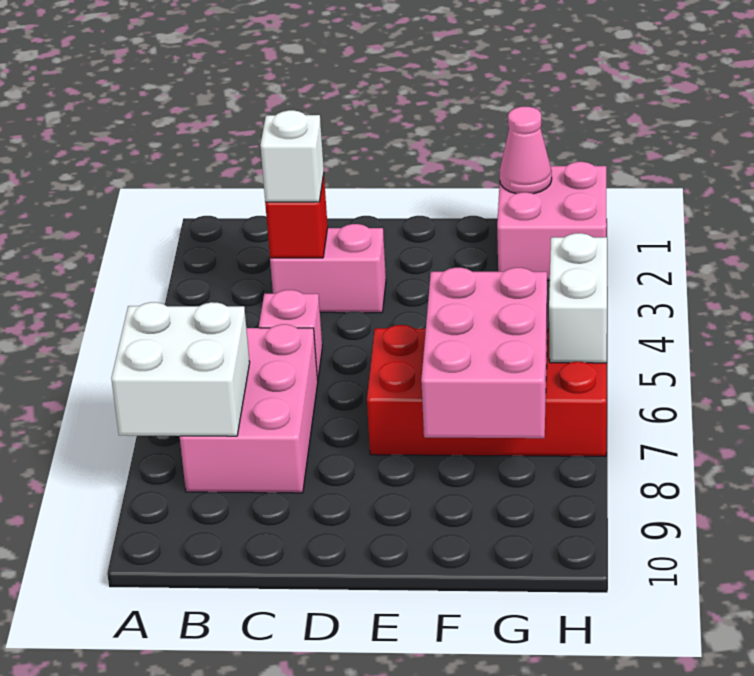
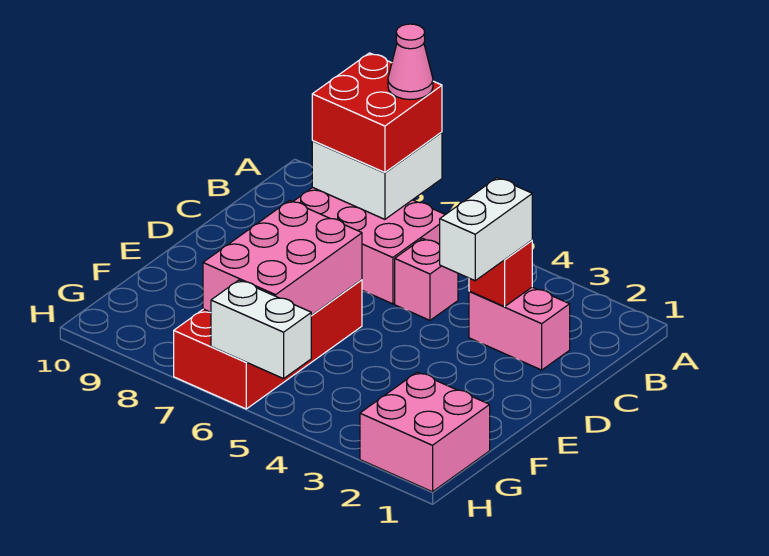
none -> red brick A7:B8 level 3
pink brick C3:D3 level 1 -> pink brick C2:C3 level 1
white brick C3 level 3 -> white brick C3:D3 level 3
pink brick F6:G8 level 2 -> pink brick E6:G7 level 2
pink cone G1 level 2 -> pink cone A7 level 4

